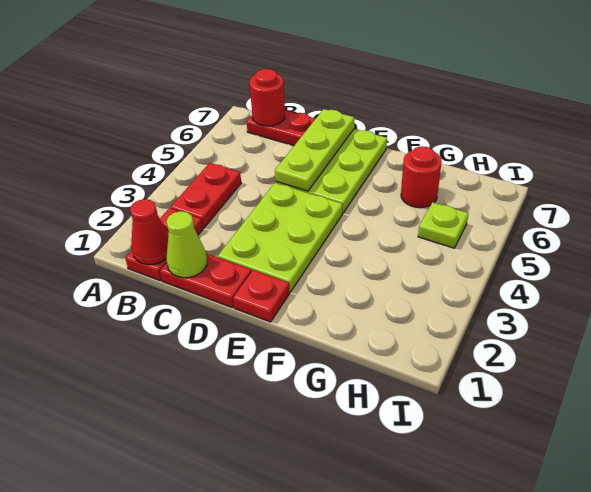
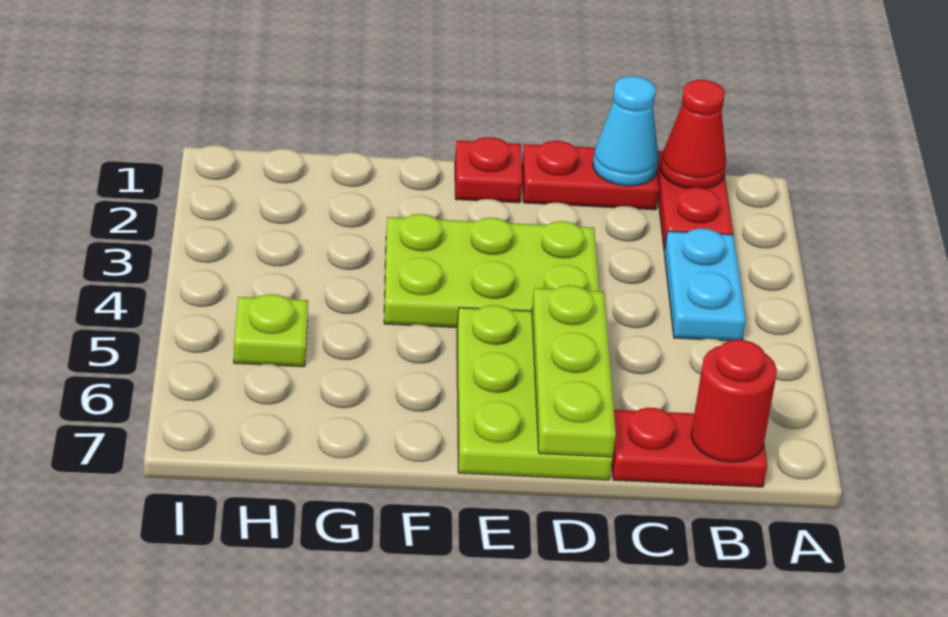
red plate B3:B4 level 1 -> cyan plate B3:B4 level 1
lime cone C1 level 2 -> cyan cone C1 level 2
lime plate D2:E4 level 1 -> lime plate D3:F4 level 1
red round brick G6 level 1 -> none

